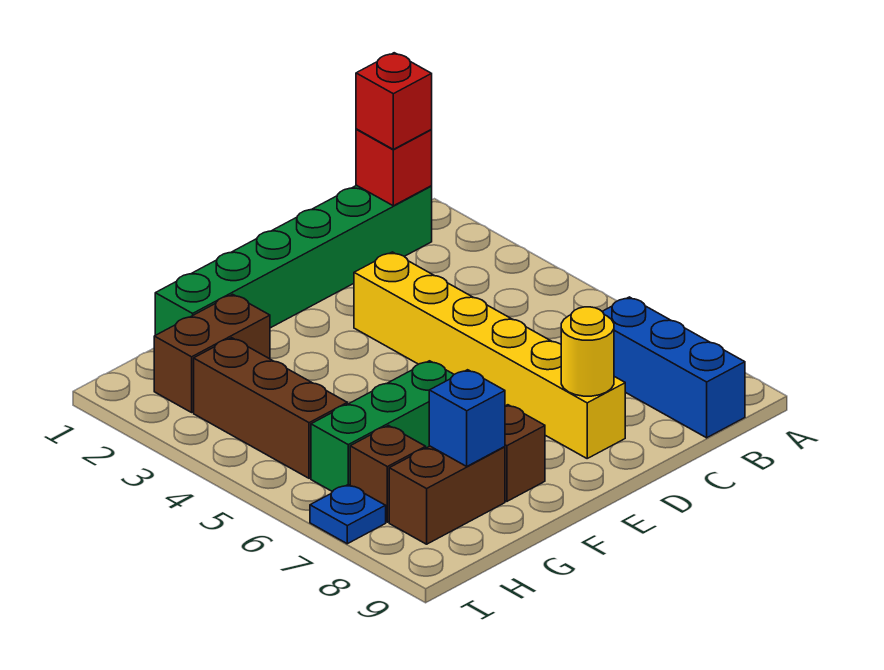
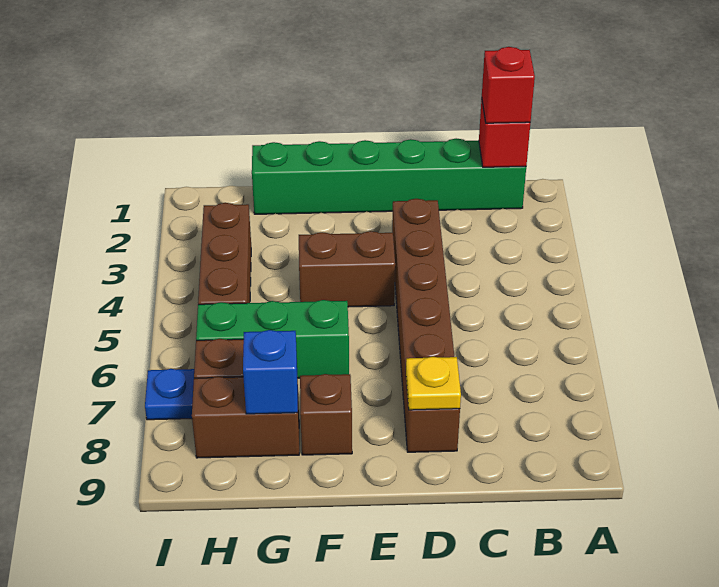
blue brick B7:B9 level 1 -> none
yellow brick D3:D8 level 1 -> brown brick D3:D8 level 1
yellow round brick D8 level 2 -> yellow plate D8 level 2
brown brick G2:H2 level 1 -> brown brick E4:F4 level 1

